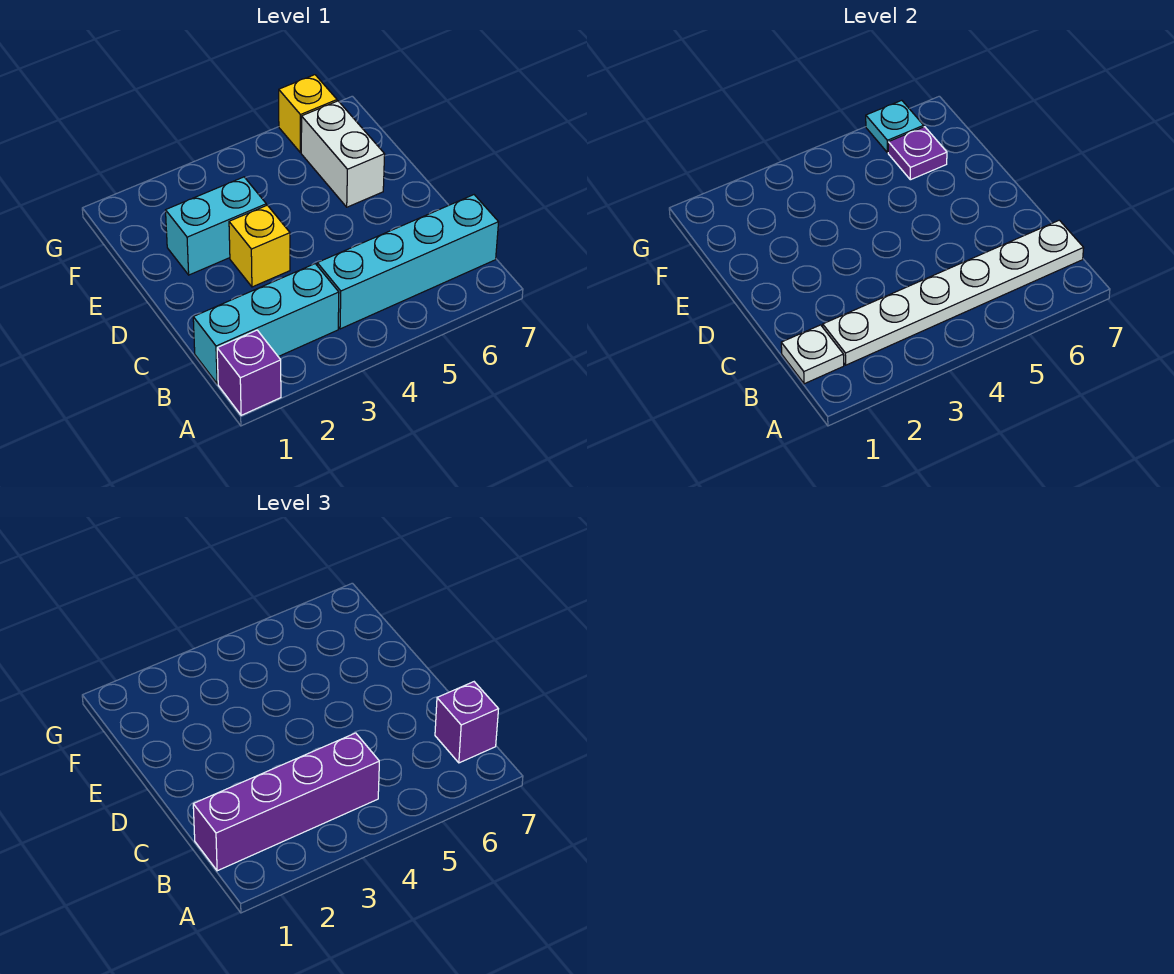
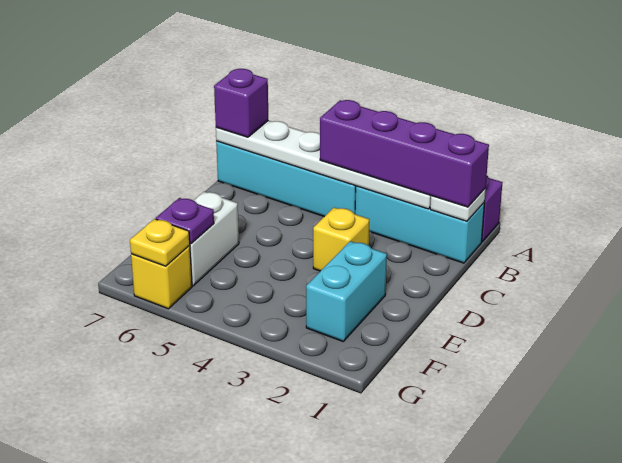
cyan brick E2:E3 level 1 -> cyan brick E2:F2 level 1
cyan plate G6 level 2 -> yellow plate G6 level 2

